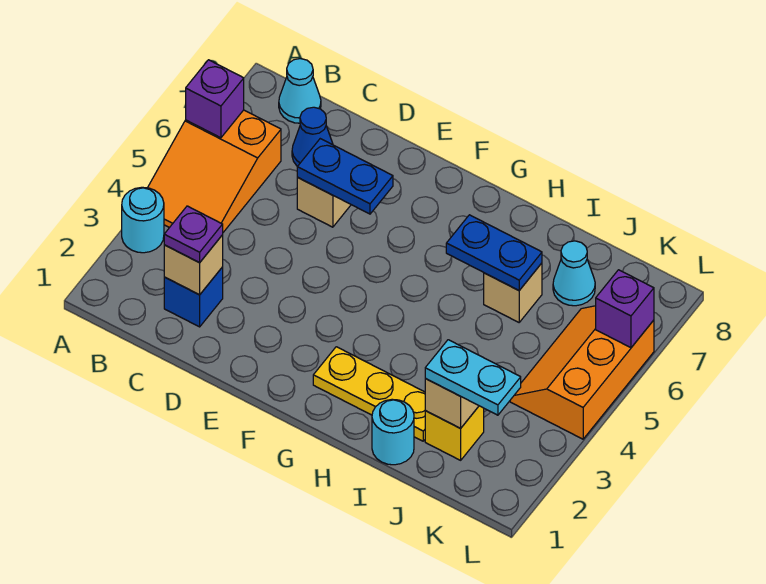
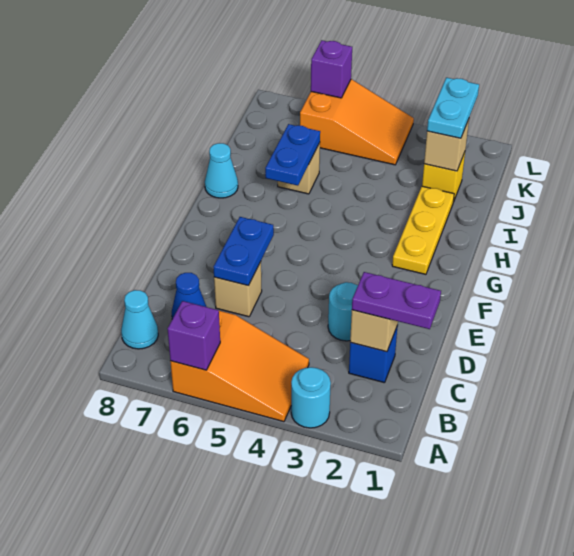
purple plate C2 level 3 -> purple plate C1:C2 level 3
cyan round brick I1 level 1 -> cyan round brick D3 level 1
cyan cone J7 level 1 -> cyan cone H8 level 1
orange slope K4:L6 level 1 top L -> orange slope K4:L6 level 1 top 6

